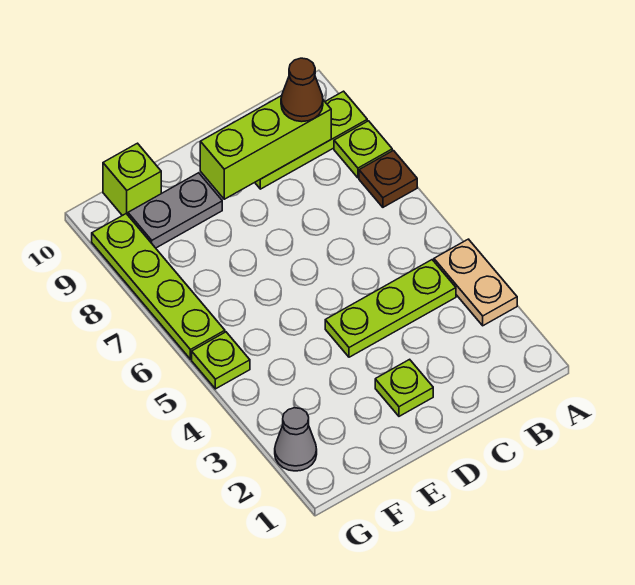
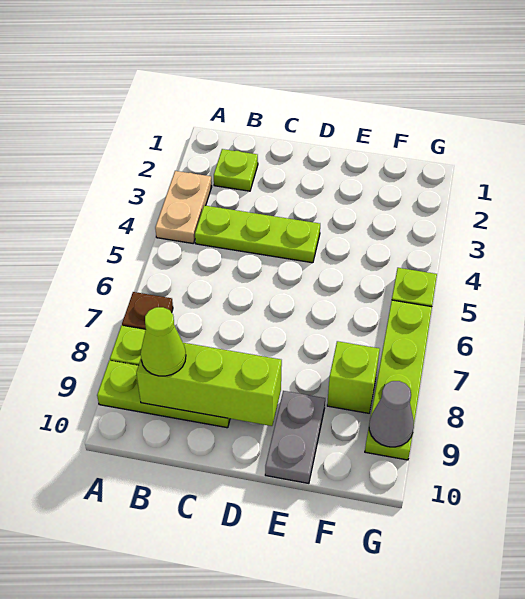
brown cone B9 level 3 -> lime cone B9 level 3
lime plate D2 level 1 -> lime plate B2 level 1
grey plate E9:F9 level 1 -> grey plate E9:E10 level 1
lime brick F10 level 1 -> lime brick F8 level 1
grey cone G2 level 1 -> grey cone G9 level 2

